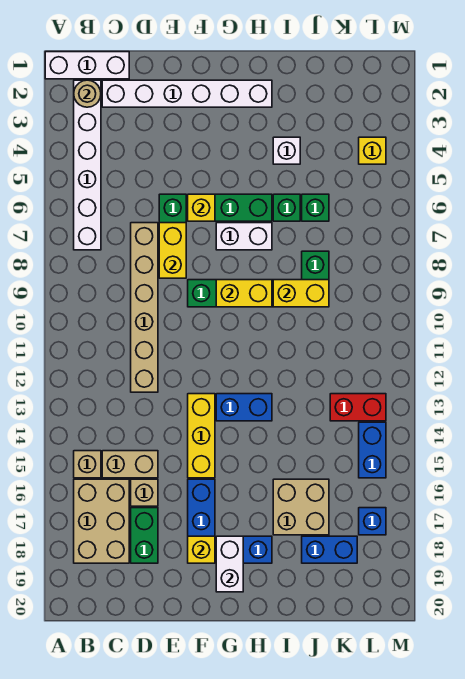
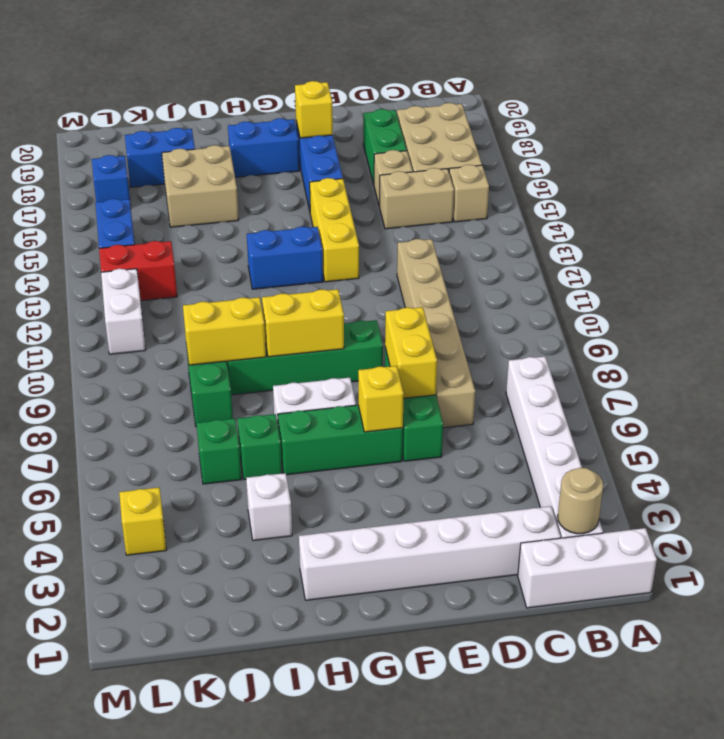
white brick G18:G19 level 2 -> white brick L11:L12 level 1

